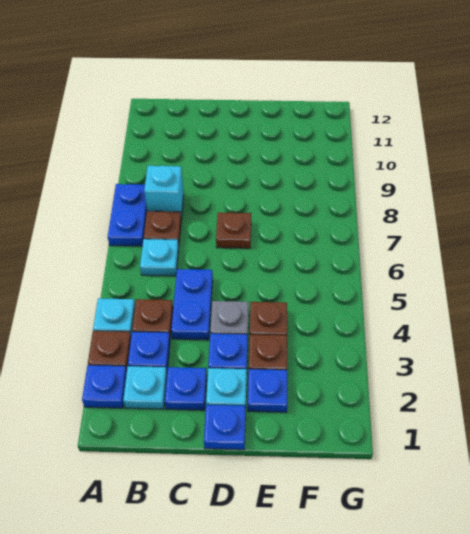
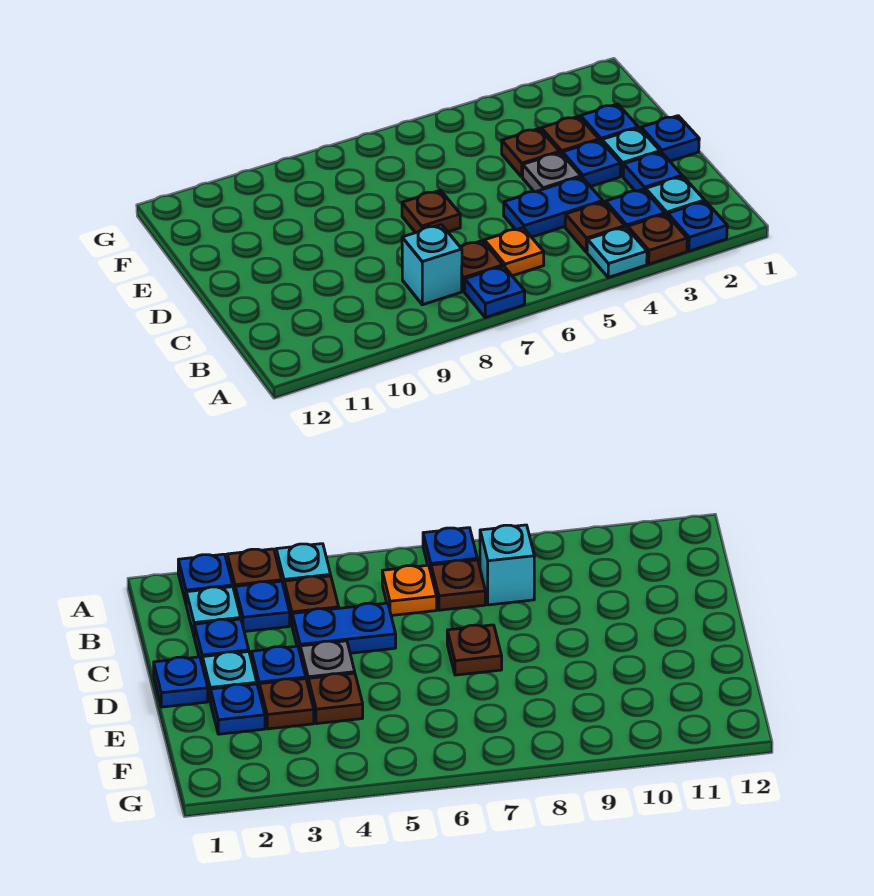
blue plate A7:A8 level 1 -> blue plate A7 level 1
cyan plate B6 level 1 -> orange plate B6 level 1

